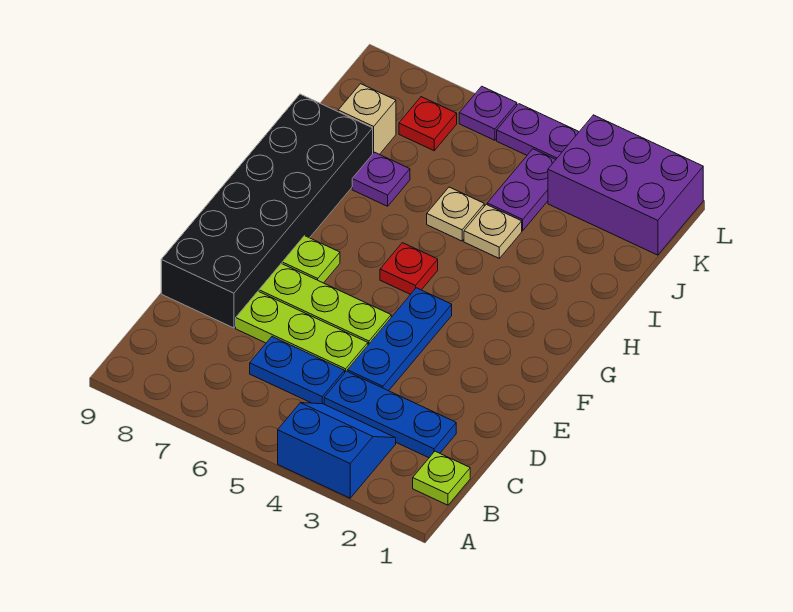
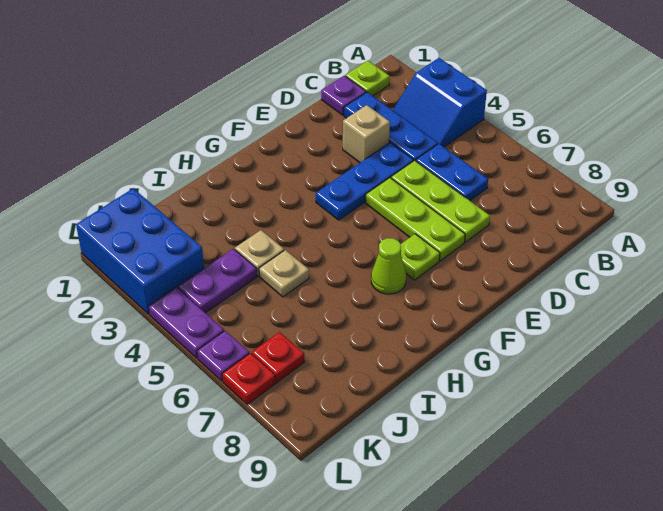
black brick D8:I9 level 1 -> none
red plate G5 level 1 -> red plate L7 level 1
none -> lime cone G7 level 1
purple plate I7 level 1 -> purple plate C1 level 1
tan brick J8 level 1 -> tan brick D3 level 1
purple brick K1:L3 level 1 -> blue brick K1:L3 level 1

